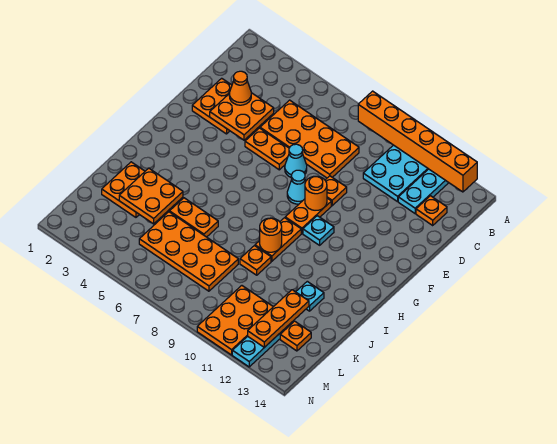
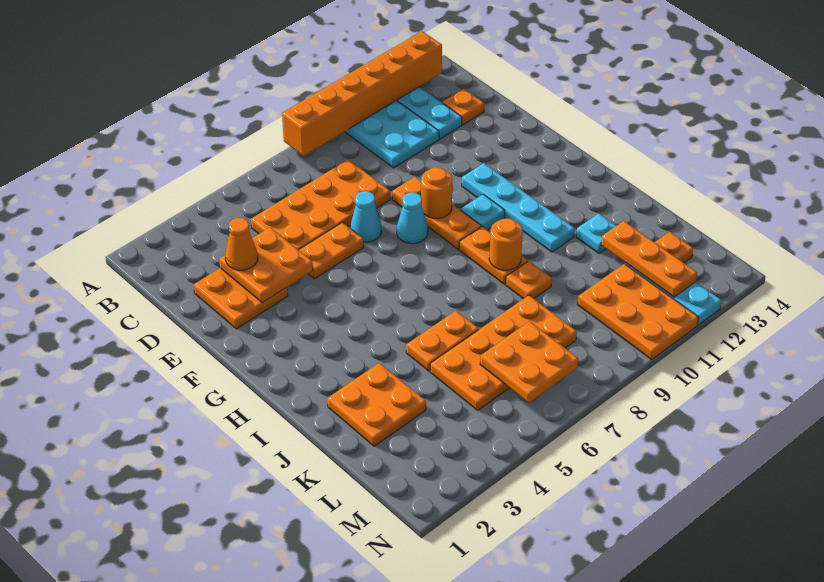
none -> cyan plate F11:I11 level 1
orange plate J3:K4 level 2 -> orange plate L6:M7 level 2

